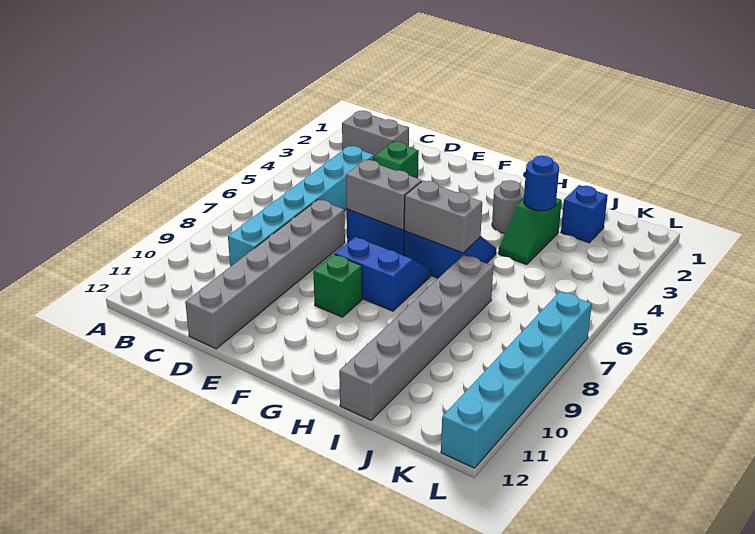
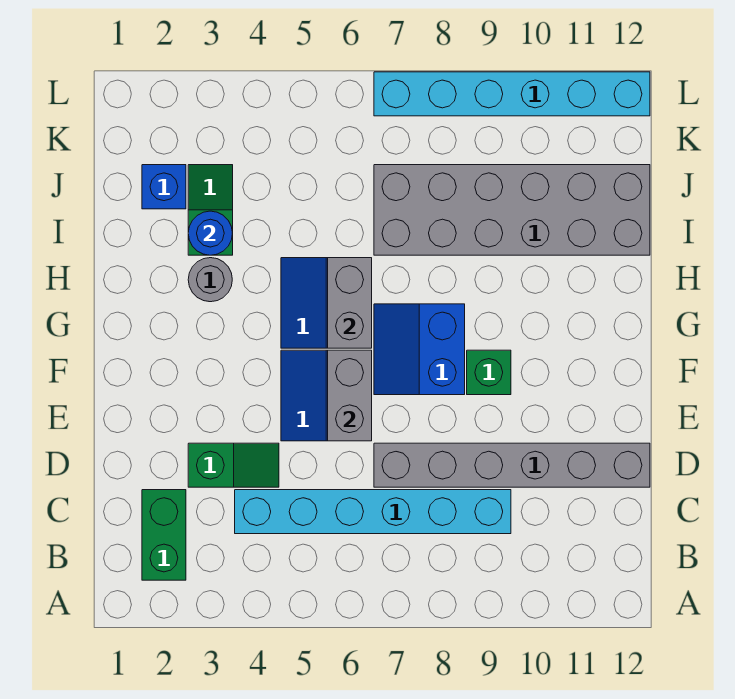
grey brick B2:C2 level 1 -> green brick B2:C2 level 1
green slope I3:I4 level 1 top 3 -> green slope I3:J3 level 1 top I
grey brick I7:I12 level 1 -> grey brick I7:J12 level 1

